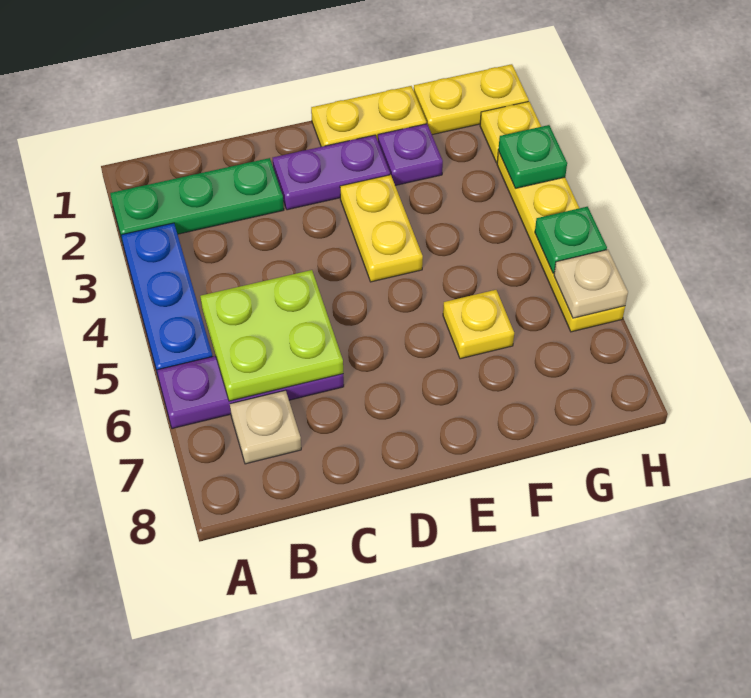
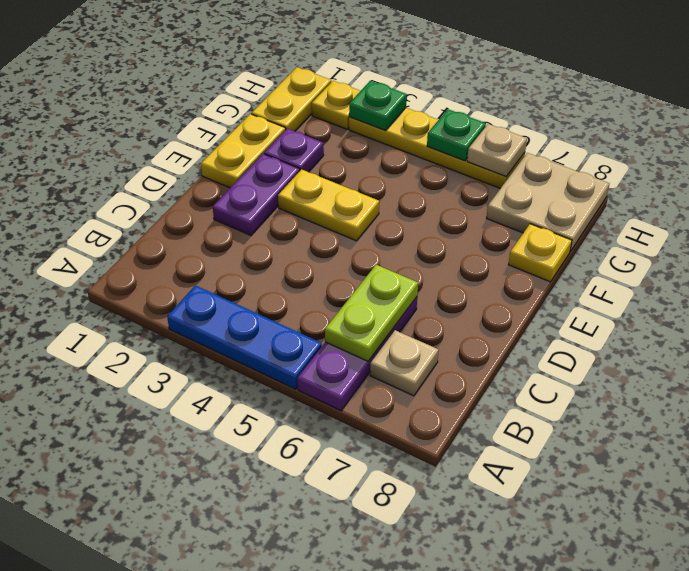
green plate A2:C2 level 1 -> none
lime plate B5:C6 level 2 -> lime plate B6:C6 level 2
yellow plate F6 level 1 -> yellow plate F8 level 1
none -> tan plate G7:H8 level 1

